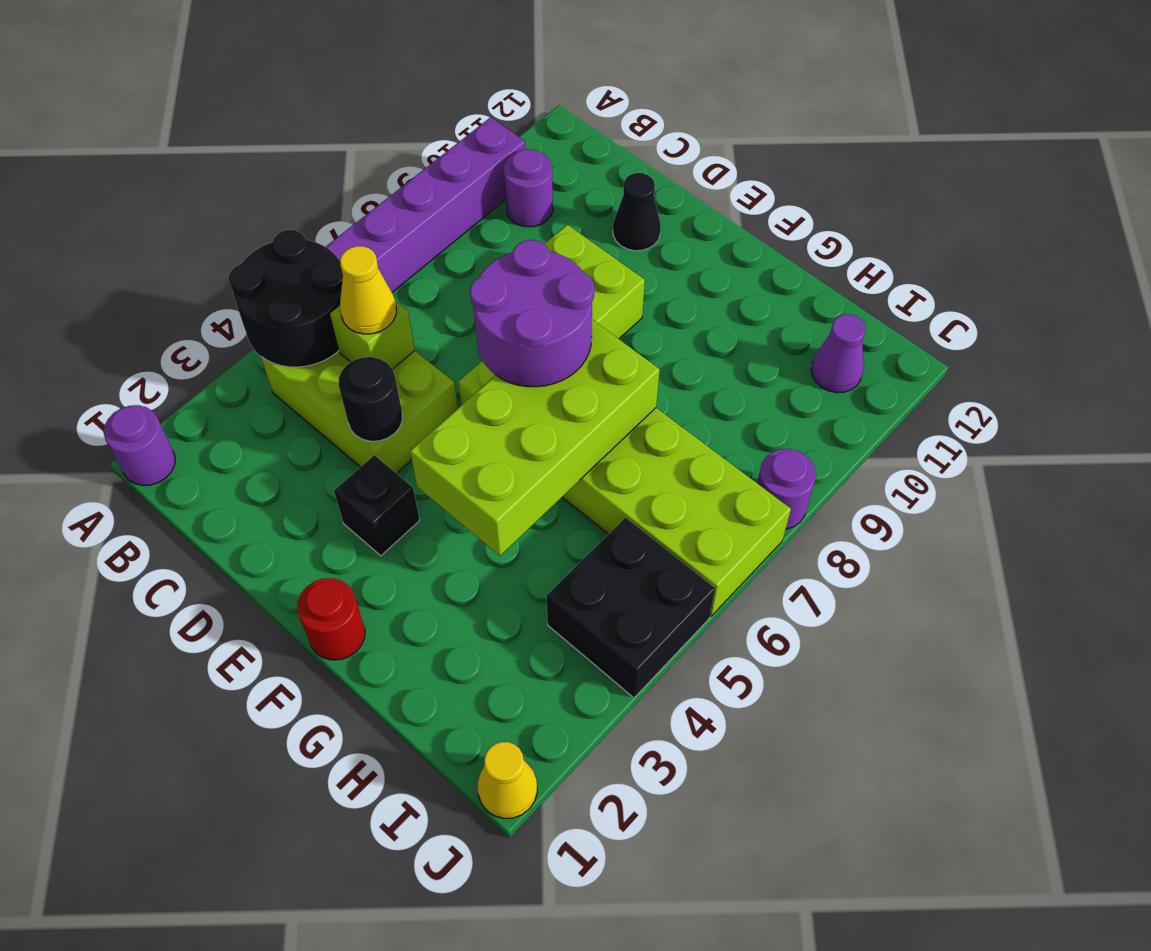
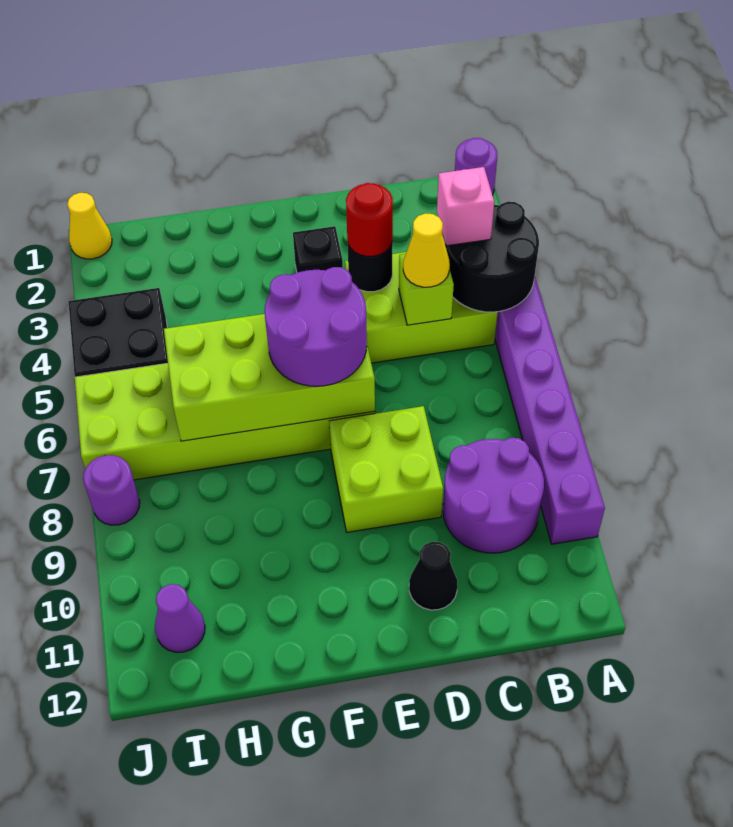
none -> pink brick B4 level 3
purple round brick B10 level 1 -> purple round brick B9:C10 level 1
red round brick F1 level 1 -> red round brick D4 level 3
lime brick F4:G7 level 2 -> lime brick E6:H7 level 2

